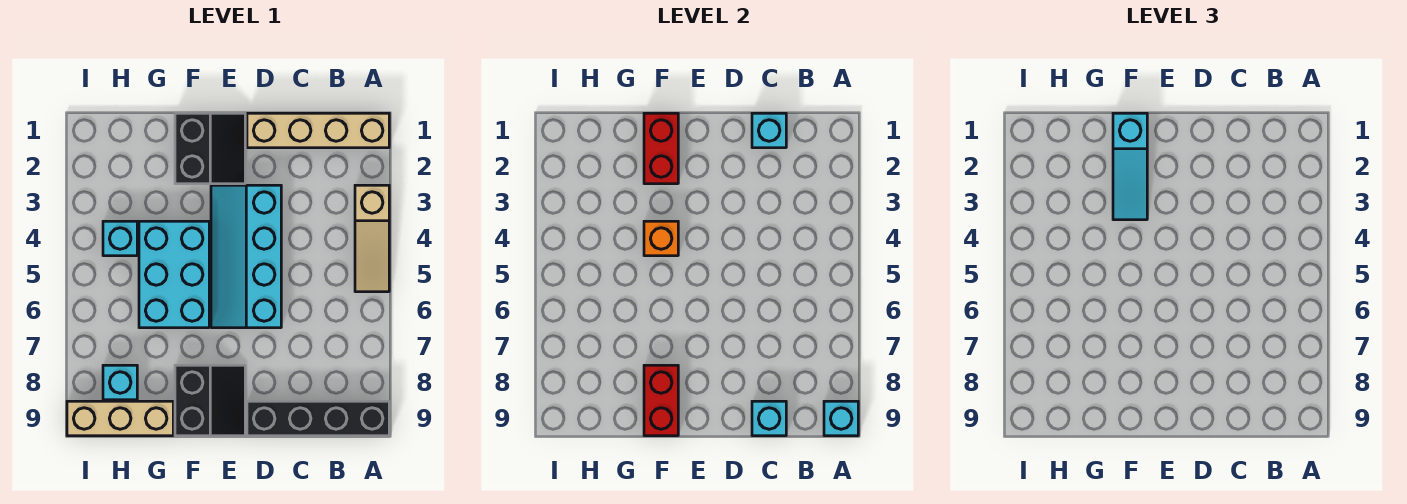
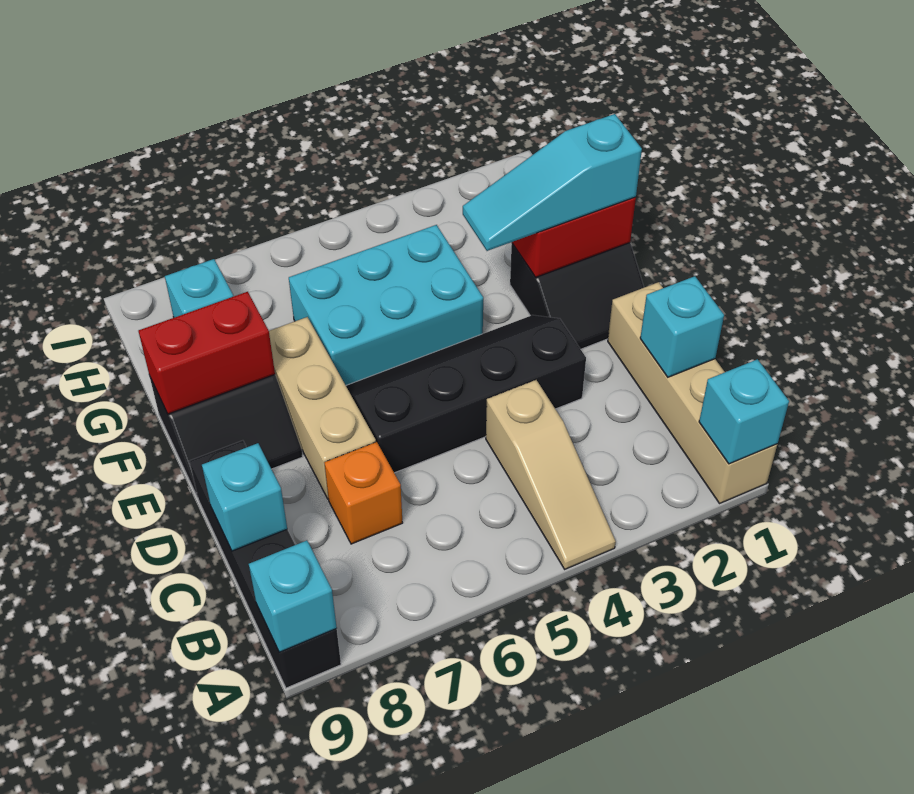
tan slope A3:A5 level 1 top 3 -> tan slope A4:C4 level 1 top C
cyan slope D3:E6 level 1 top D -> black slope D3:E6 level 1 top D
orange brick F4 level 2 -> orange brick C7 level 1
tan brick G9:I9 level 1 -> tan brick D7:F7 level 1
cyan brick H4 level 1 -> cyan brick A1 level 2

